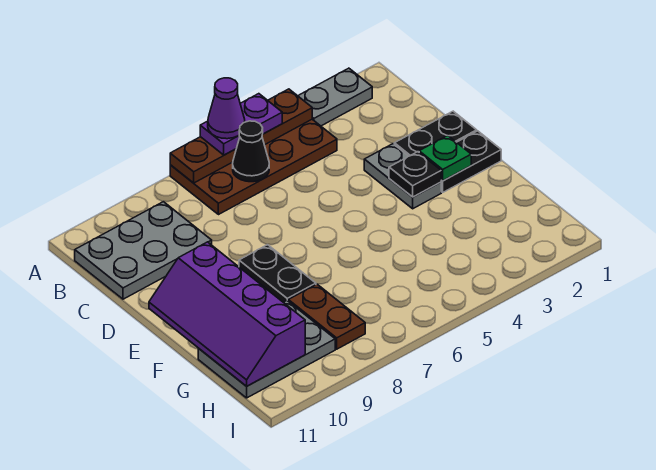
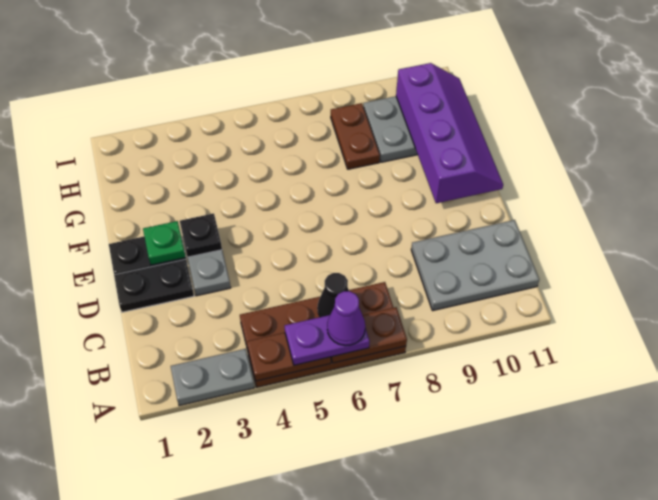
black plate E8:F8 level 1 -> none

